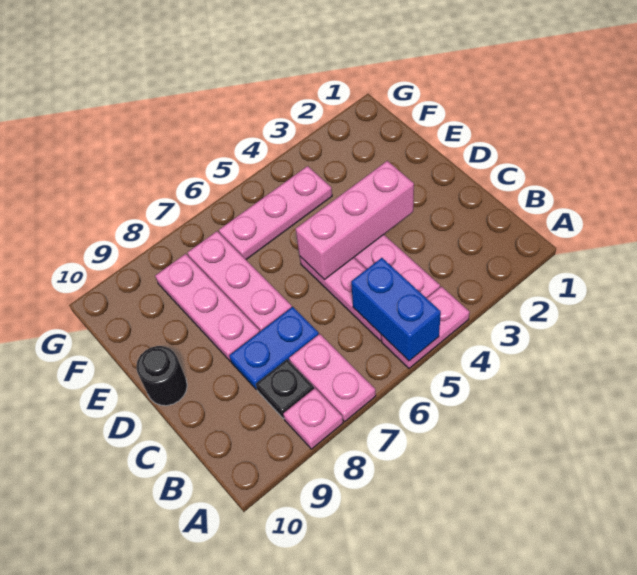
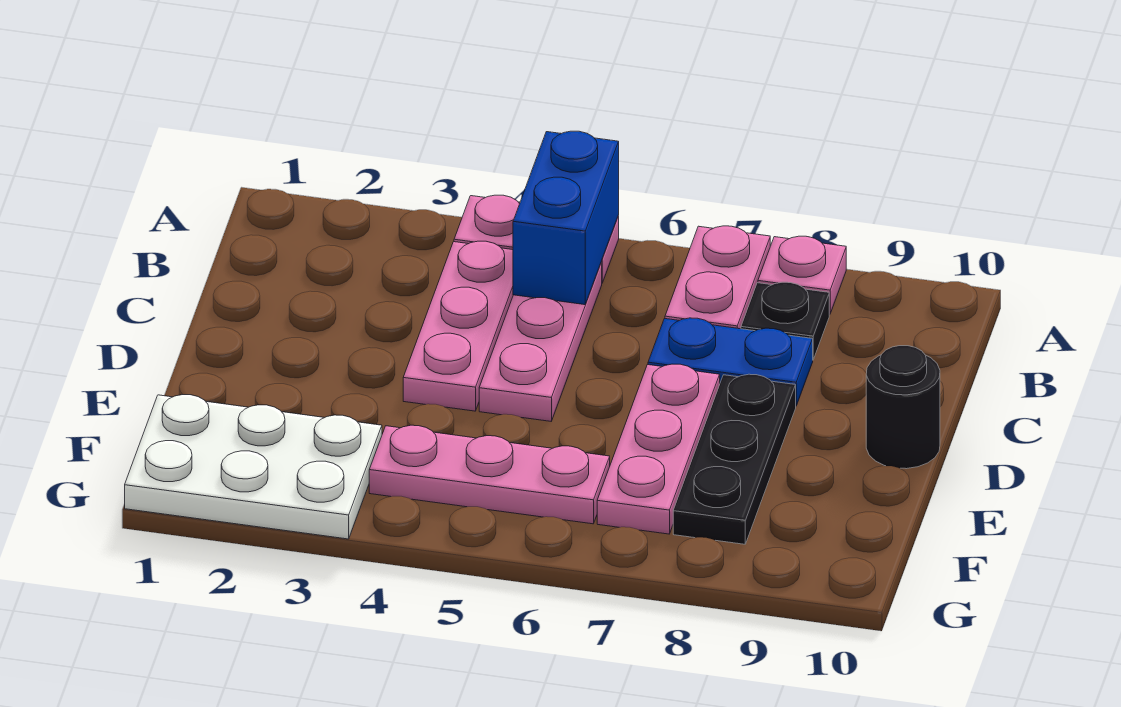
pink brick D3:D5 level 2 -> none
pink plate D8:F8 level 1 -> black plate D8:F8 level 1
none -> white plate F1:G3 level 1

